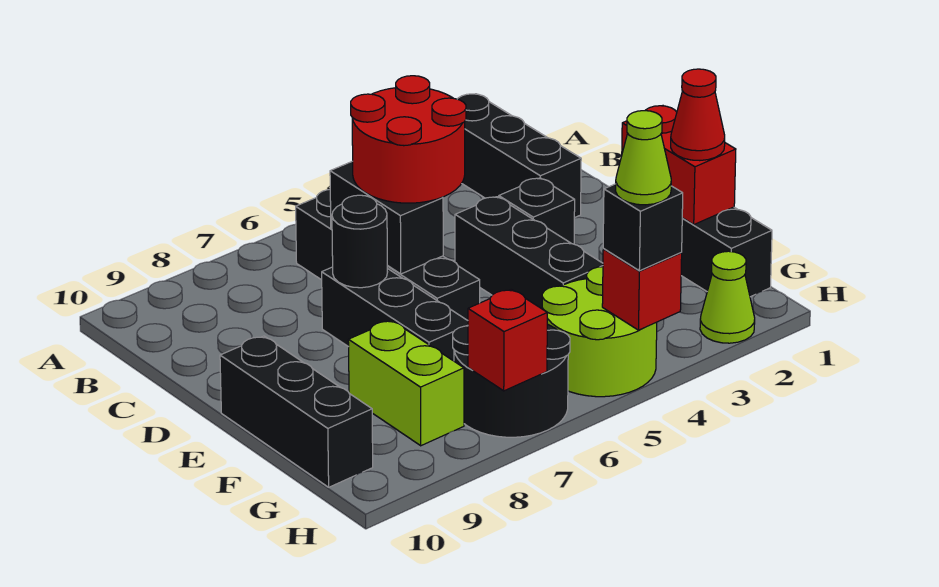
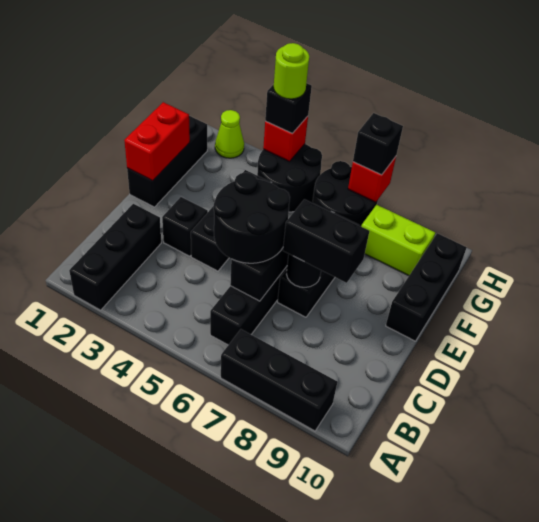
none -> black brick A7:A9 level 1
red round brick C5:D6 level 3 -> black round brick C5:D6 level 3
none -> black brick D7:D8 level 3
red cone F1 level 3 -> none
lime brick F8:G8 level 1 -> lime brick G8:G9 level 1
lime round brick G4:H5 level 1 -> black round brick G4:H5 level 1
lime cone H4 level 4 -> lime round brick H4 level 4
none -> black brick H7 level 3

